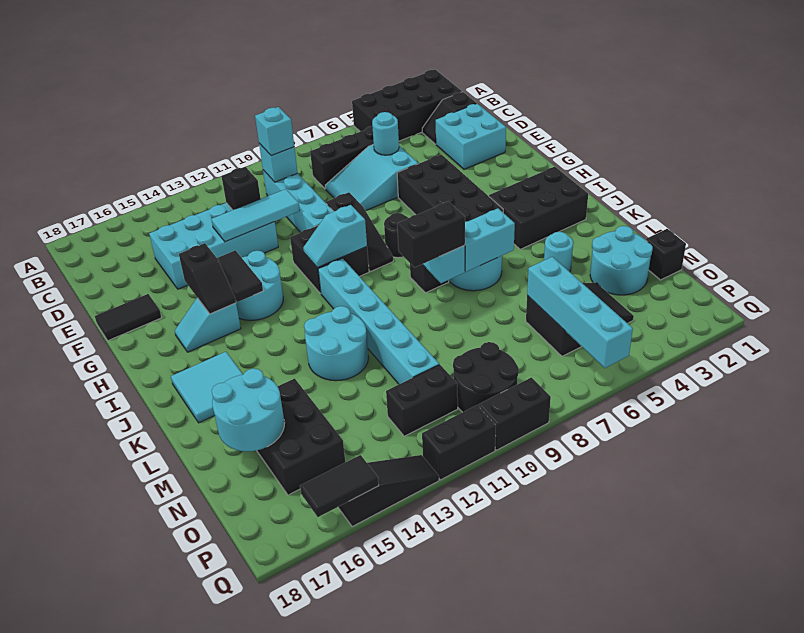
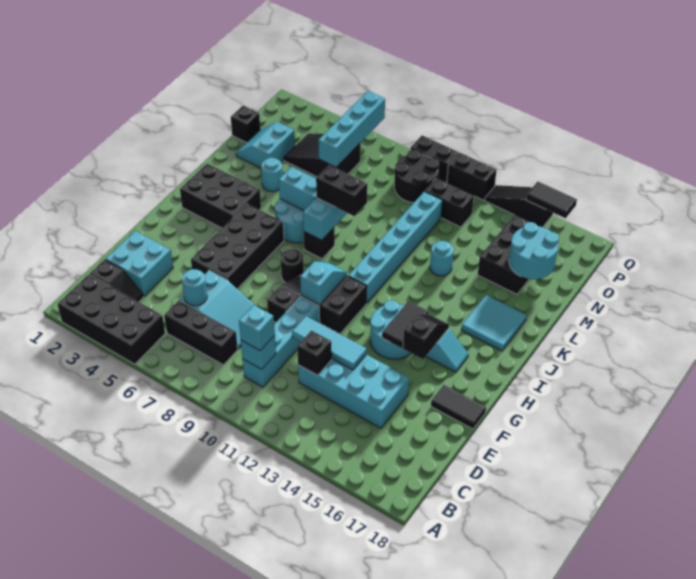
cyan slope H10:H11 level 2 top 10 -> cyan slope G10:H10 level 2 top G
cyan round brick K12:L13 level 1 -> cyan round brick L13 level 1
cyan round brick M2:N3 level 1 -> cyan slope M2:N3 level 1 top 3

